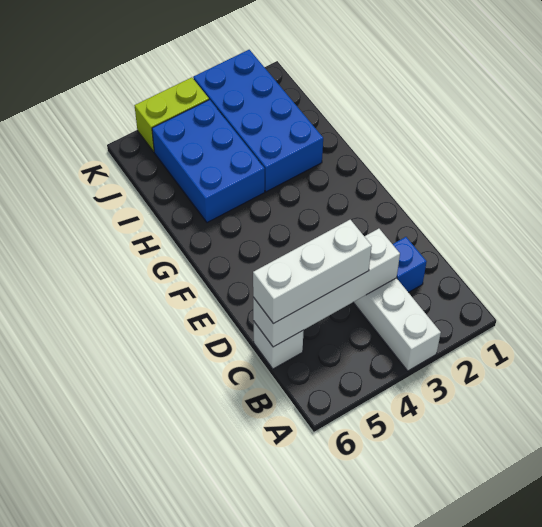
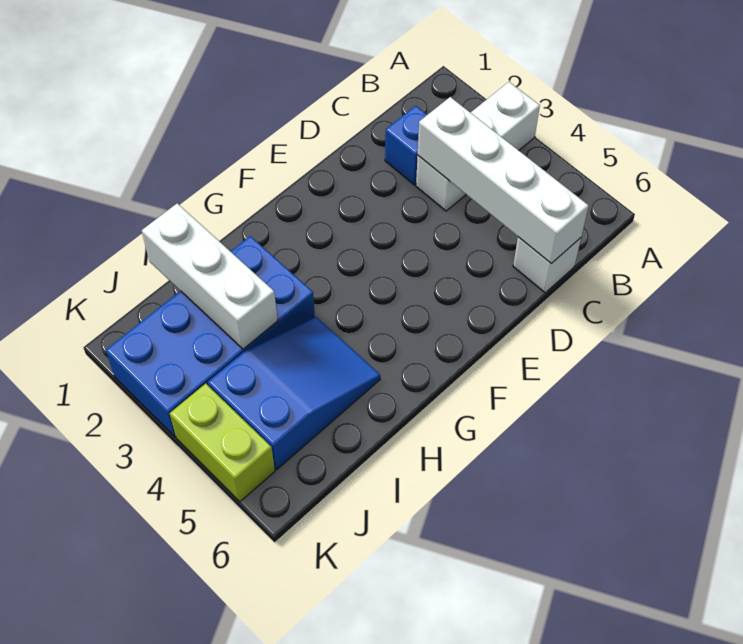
white brick C4:C6 level 3 -> white brick I1:I3 level 2
blue brick H4:J5 level 1 -> blue slope H4:J5 level 1 top J

